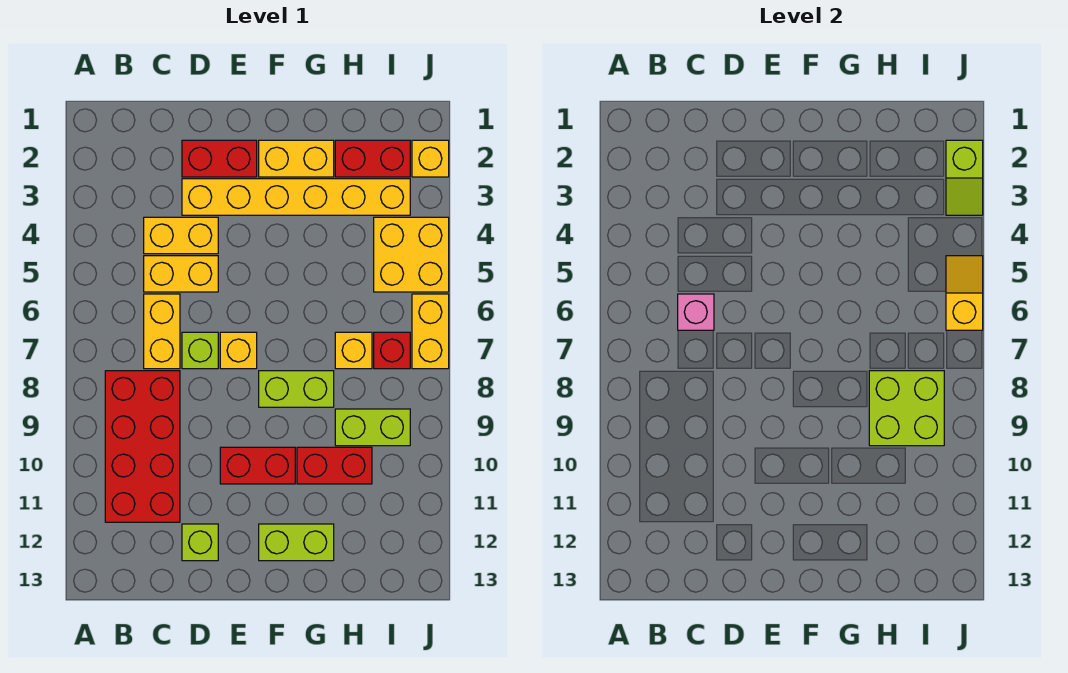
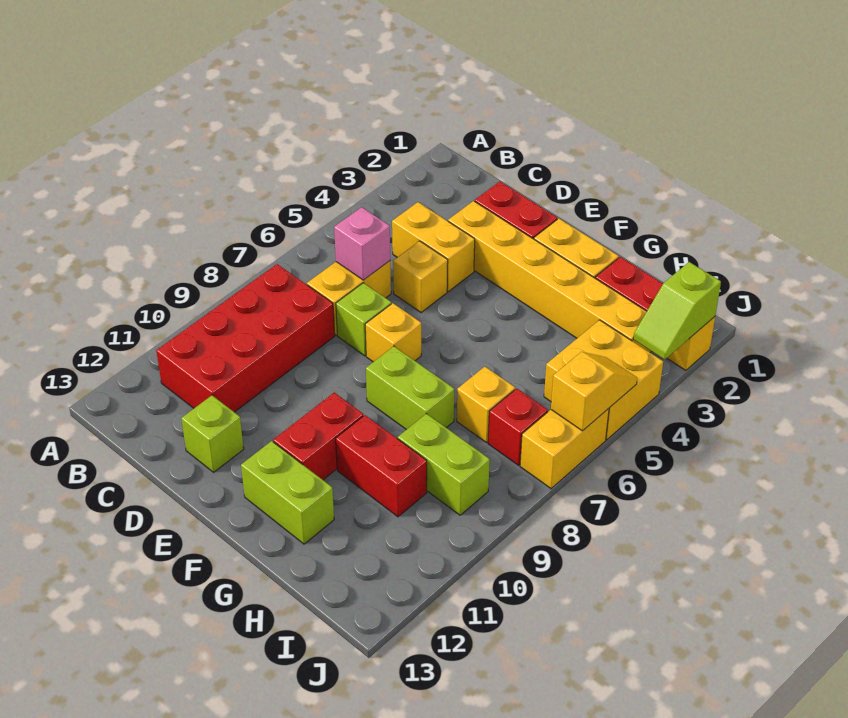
yellow brick C5:D5 level 1 -> yellow brick D5 level 1
red brick E10:F10 level 1 -> red brick F10:F11 level 1
lime brick H8:I9 level 2 -> none

